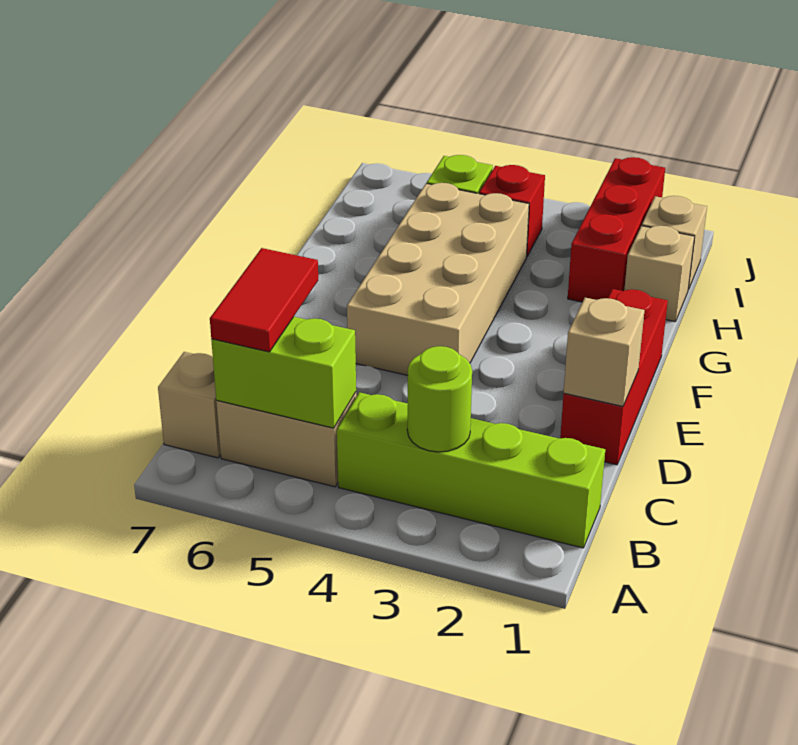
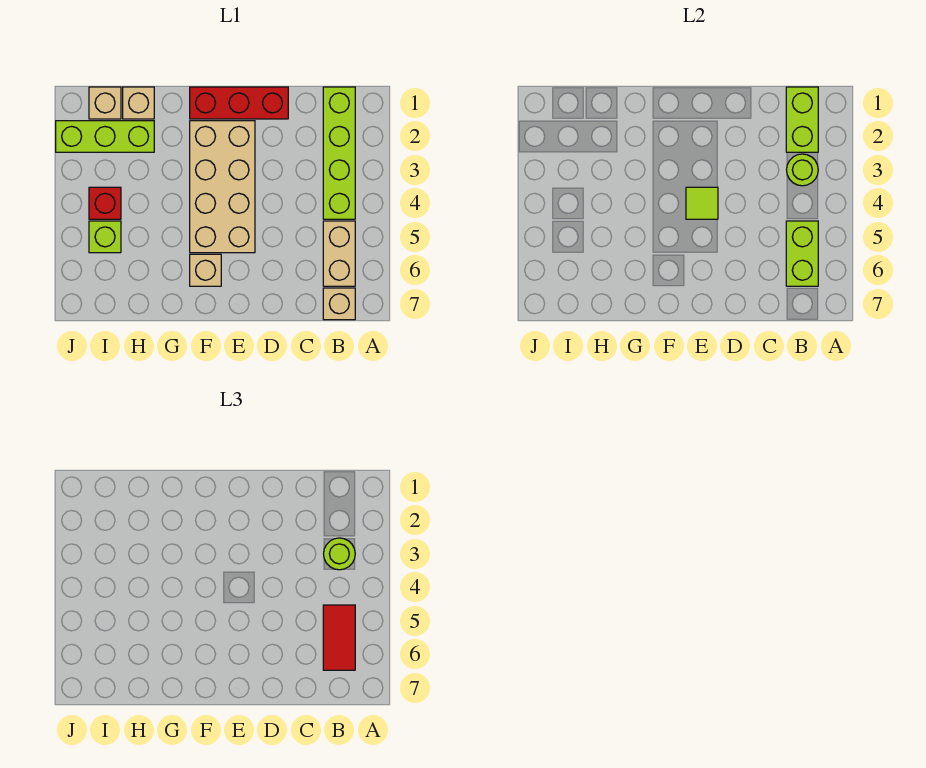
none -> lime brick B1:B2 level 2
none -> lime round brick B3 level 3
red tile B6:C6 level 3 -> red tile B5:B6 level 3
tan brick D1 level 2 -> tan brick F6 level 1
tan brick E4:H5 level 1 -> tan brick E2:F5 level 1
none -> lime tile E4 level 2
red brick H2:J2 level 1 -> lime brick H2:J2 level 1

